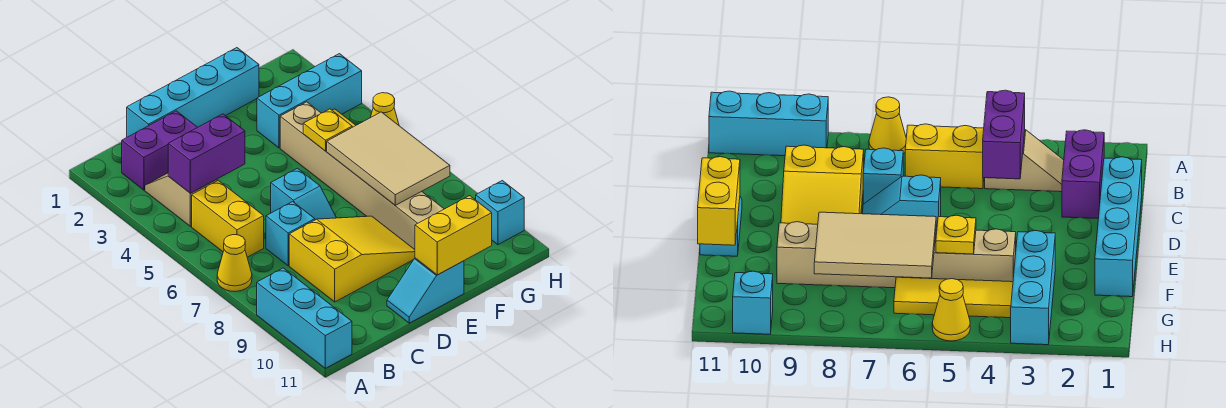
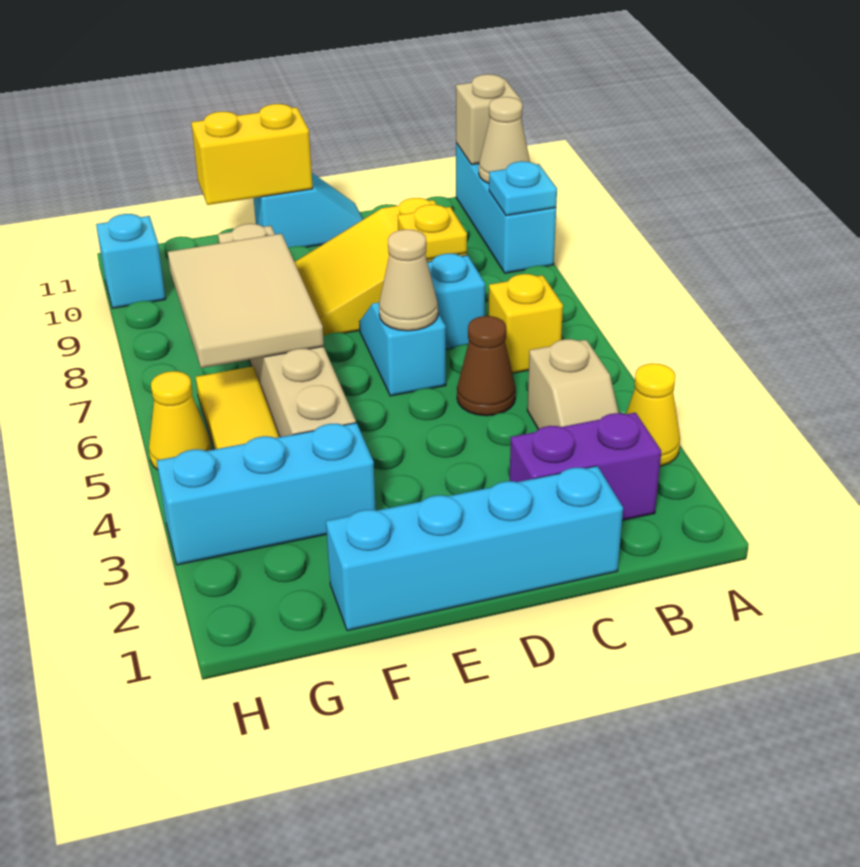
yellow cone A7 level 1 -> yellow cone A3 level 1
none -> cyan plate A9 level 2
none -> tan cone A10 level 2
none -> tan brick A11 level 2
purple brick B4:C4 level 2 -> none
yellow brick B5:B6 level 1 -> yellow brick B6 level 1
none -> brown cone C5 level 1
none -> tan cone D6 level 2
yellow plate F5 level 2 -> yellow plate C8 level 2

